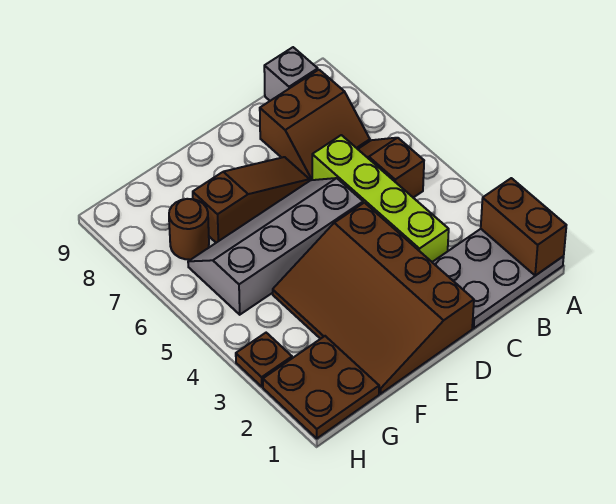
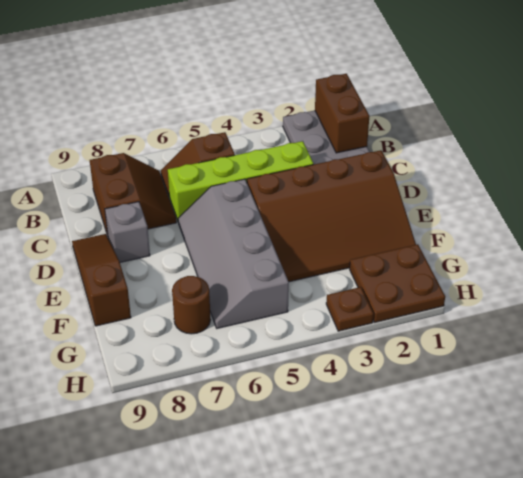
brown brick A1:A2 level 2 -> brown brick A1:B1 level 2
grey brick B9 level 1 -> grey brick D8 level 1
brown slope D7:F7 level 1 top F -> brown slope D9:F9 level 1 top F

